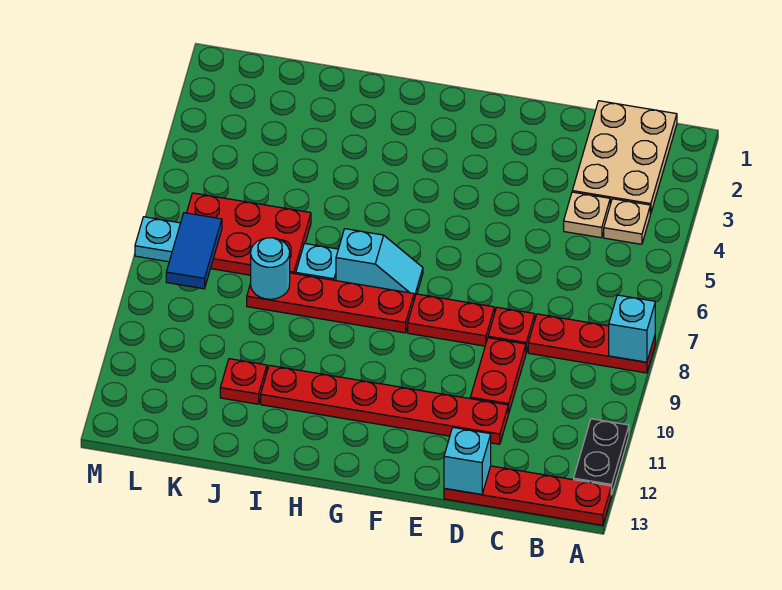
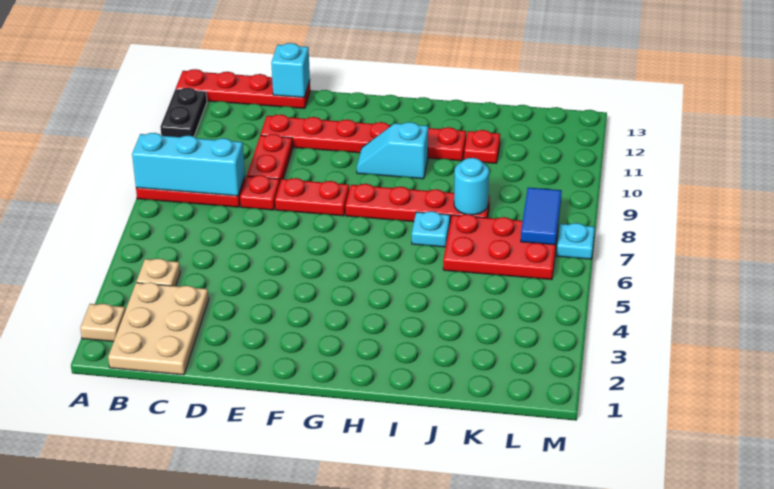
cyan brick A8 level 2 -> cyan brick A8:C8 level 2
tan plate C4 level 1 -> tan plate A2 level 1
cyan slope G7:H7 level 1 top H -> cyan slope G10:H10 level 1 top H

